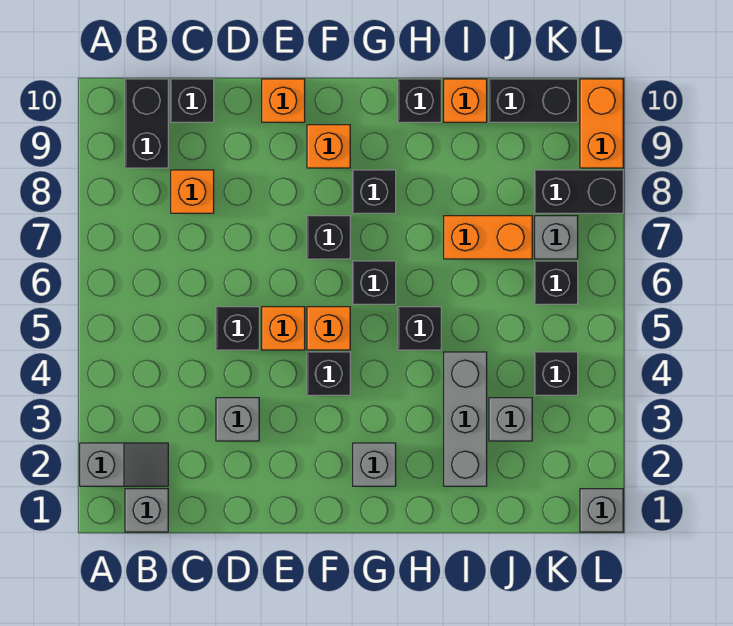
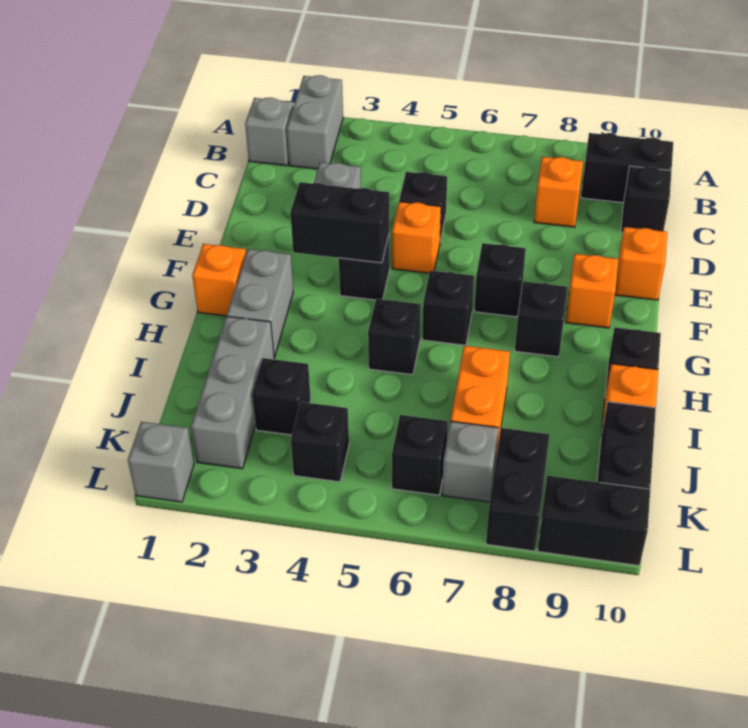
grey slope A2:B2 level 1 top A -> grey brick A2:B2 level 1
none -> black brick F3:F4 level 2
orange brick F5 level 1 -> orange brick G1 level 1
grey brick G2 level 1 -> grey brick G2:H2 level 1
grey brick I2:I4 level 1 -> grey brick I2:K2 level 1
grey brick J3 level 1 -> black brick J3 level 1
orange brick L9:L10 level 1 -> black brick L9:L10 level 1

